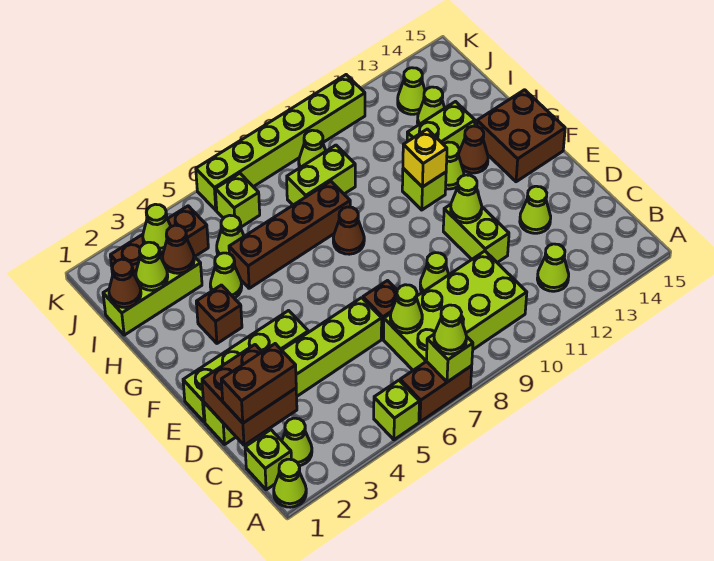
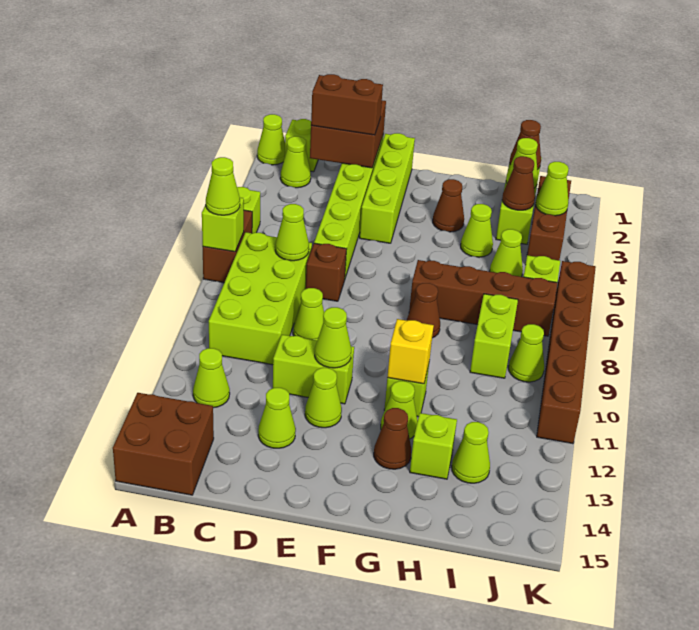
brown brick C1:C2 level 3 -> brown brick C2:D2 level 3
brown brick F14:G15 level 1 -> brown brick A14:B15 level 1
brown brick G3 level 1 -> brown cone G3 level 1
brown brick H5:H8 level 1 -> brown brick G7:J7 level 1
lime brick H12:H13 level 1 -> lime brick H13 level 1
lime cone J13 level 1 -> lime cone E12 level 1
lime brick K6:K11 level 1 -> brown brick K6:K11 level 1

